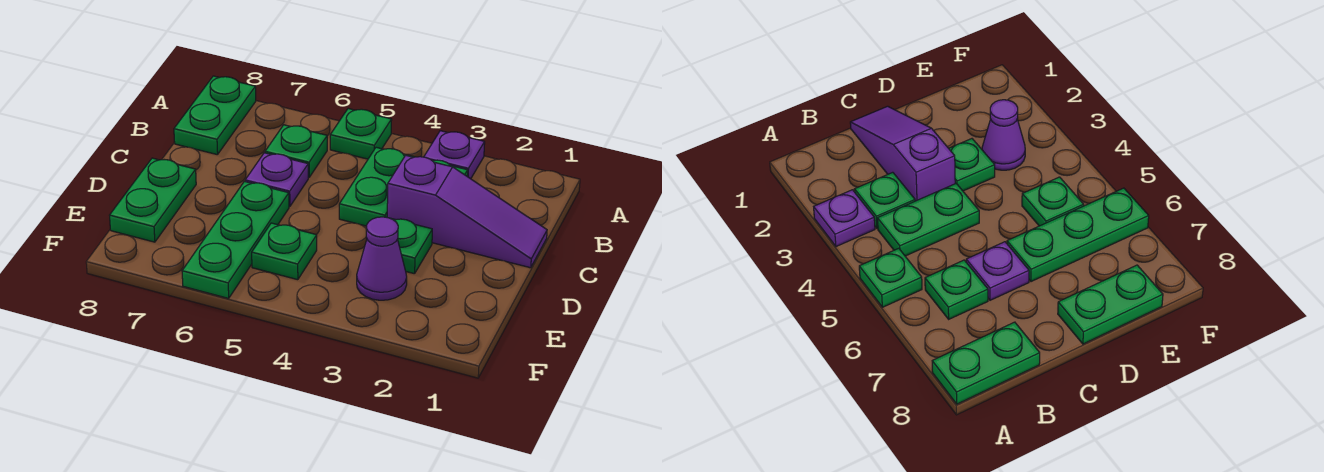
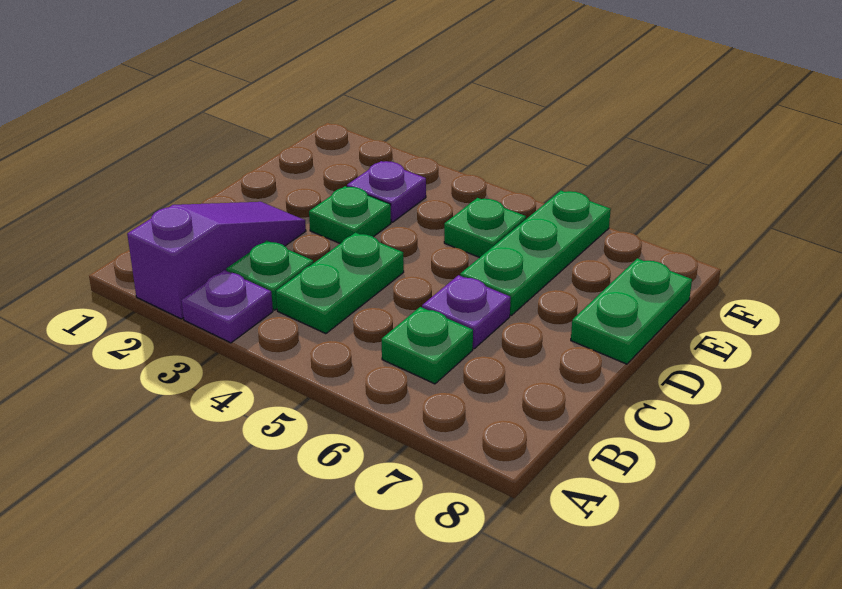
green plate A5 level 1 -> none
green plate A8:B8 level 1 -> none
purple slope C1:C3 level 1 top 3 -> purple slope A2:C2 level 1 top A
purple cone E3 level 1 -> purple plate E3 level 1

